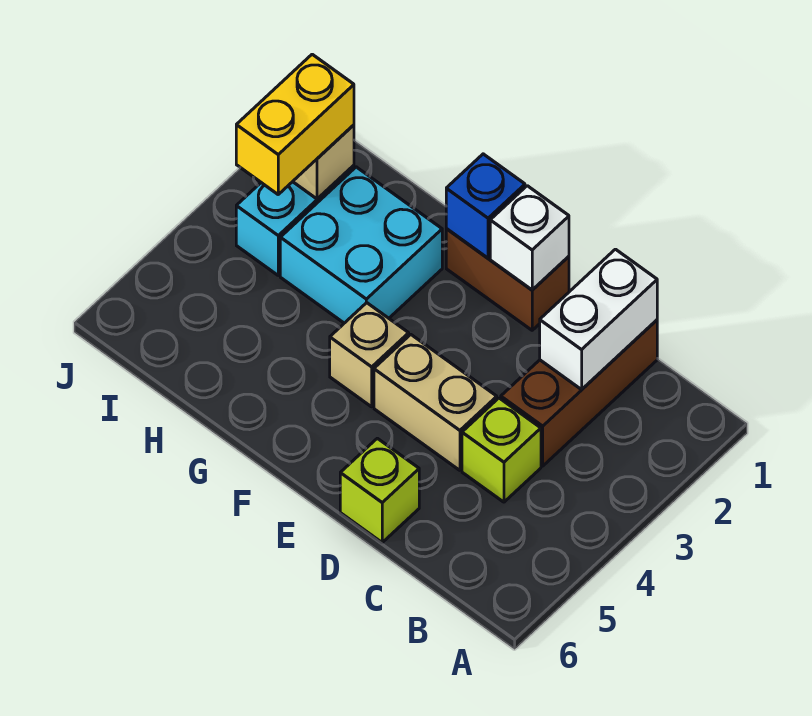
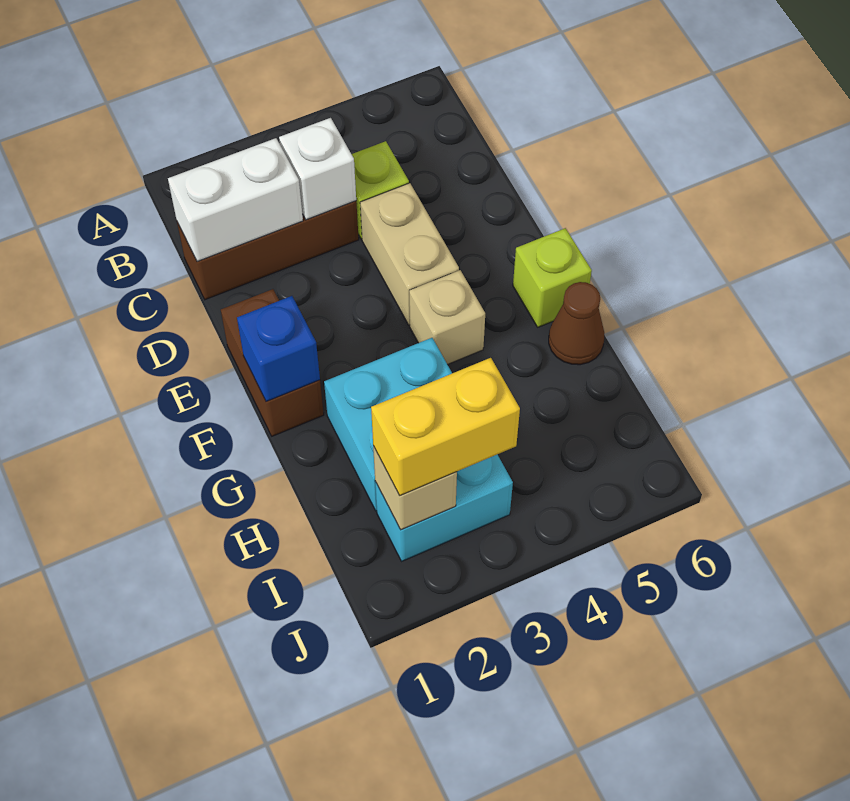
lime brick D6 level 1 -> lime brick F6 level 1
white brick E1 level 2 -> white brick C3 level 2
none -> brown cone G6 level 1

